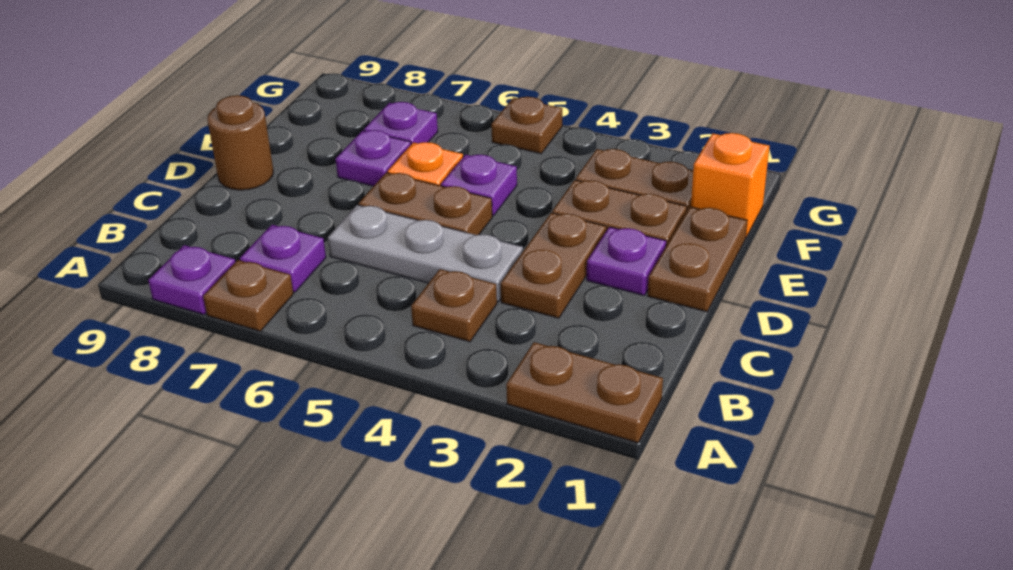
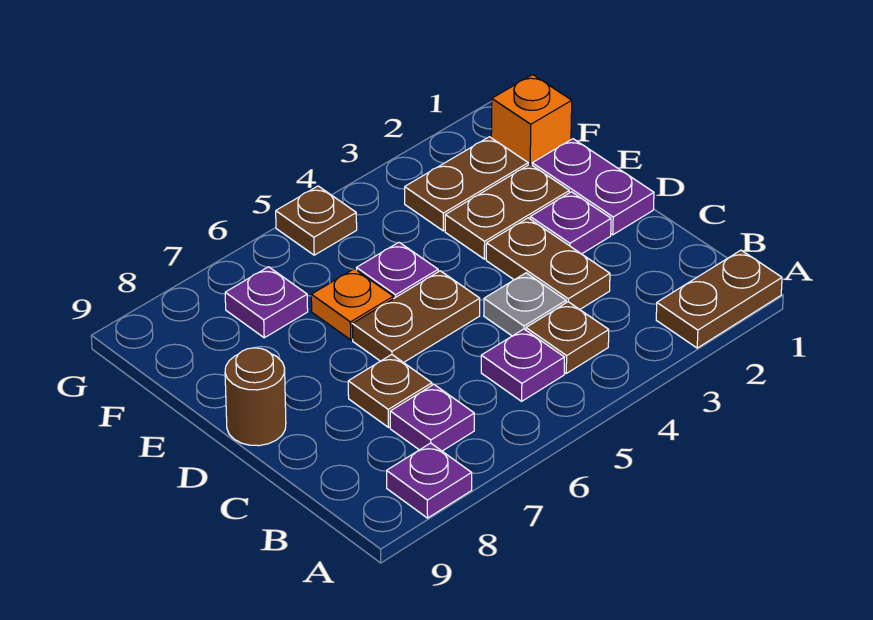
brown plate A7 level 1 -> brown plate C7 level 1
grey plate C4:C6 level 1 -> grey plate C4 level 1
brown plate D1:E1 level 1 -> purple plate D1:E1 level 1
purple plate E7 level 1 -> purple plate B5 level 1

